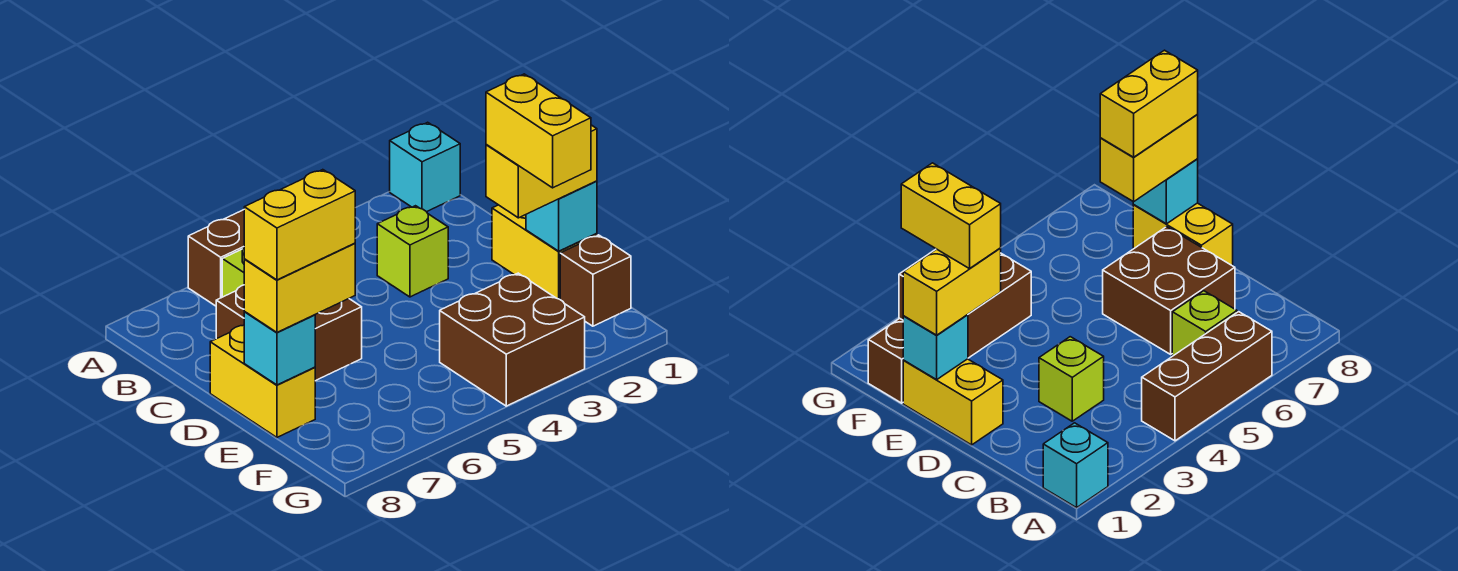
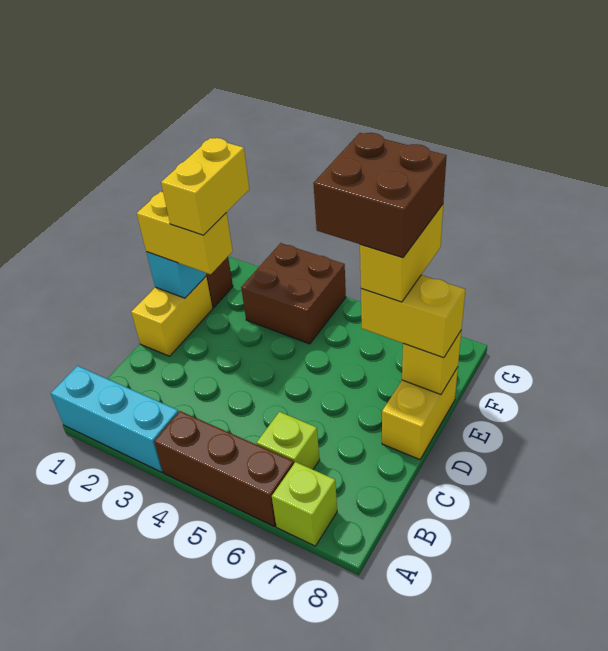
cyan brick A1 level 1 -> cyan brick A1:A3 level 1
lime brick C3 level 1 -> lime brick A7 level 1
brown brick C6:D7 level 1 -> brown brick E6:F7 level 5
yellow brick E7:E8 level 4 -> yellow brick E7:F7 level 4
cyan brick E8 level 2 -> yellow brick E8 level 2

